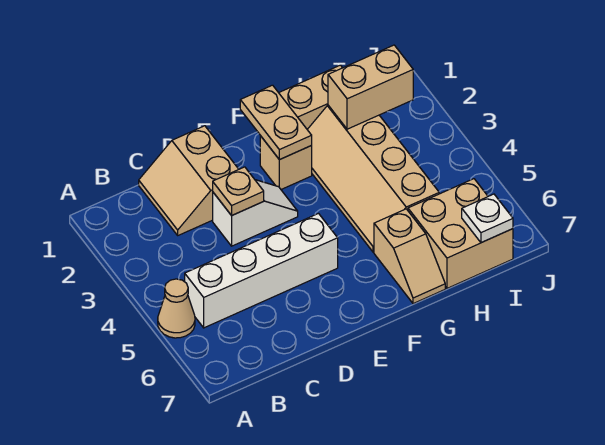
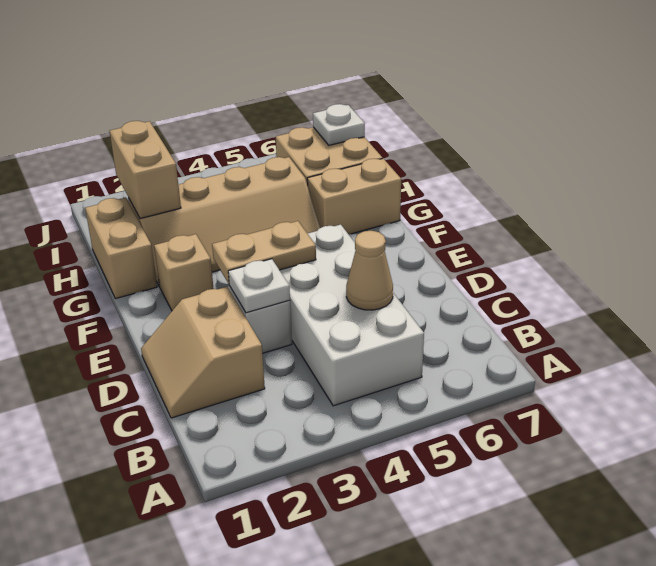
tan cone A5 level 1 -> tan cone C5 level 2
white brick B5:E5 level 1 -> white brick B4:E5 level 1
tan slope C1:D2 level 1 top D -> tan slope C1:D2 level 1 top 2
tan plate D3 level 2 -> white plate D3 level 2
tan plate F1:F2 level 2 -> tan plate E3:E4 level 2
tan slope G6:G7 level 1 top 6 -> tan brick G6:G7 level 1

